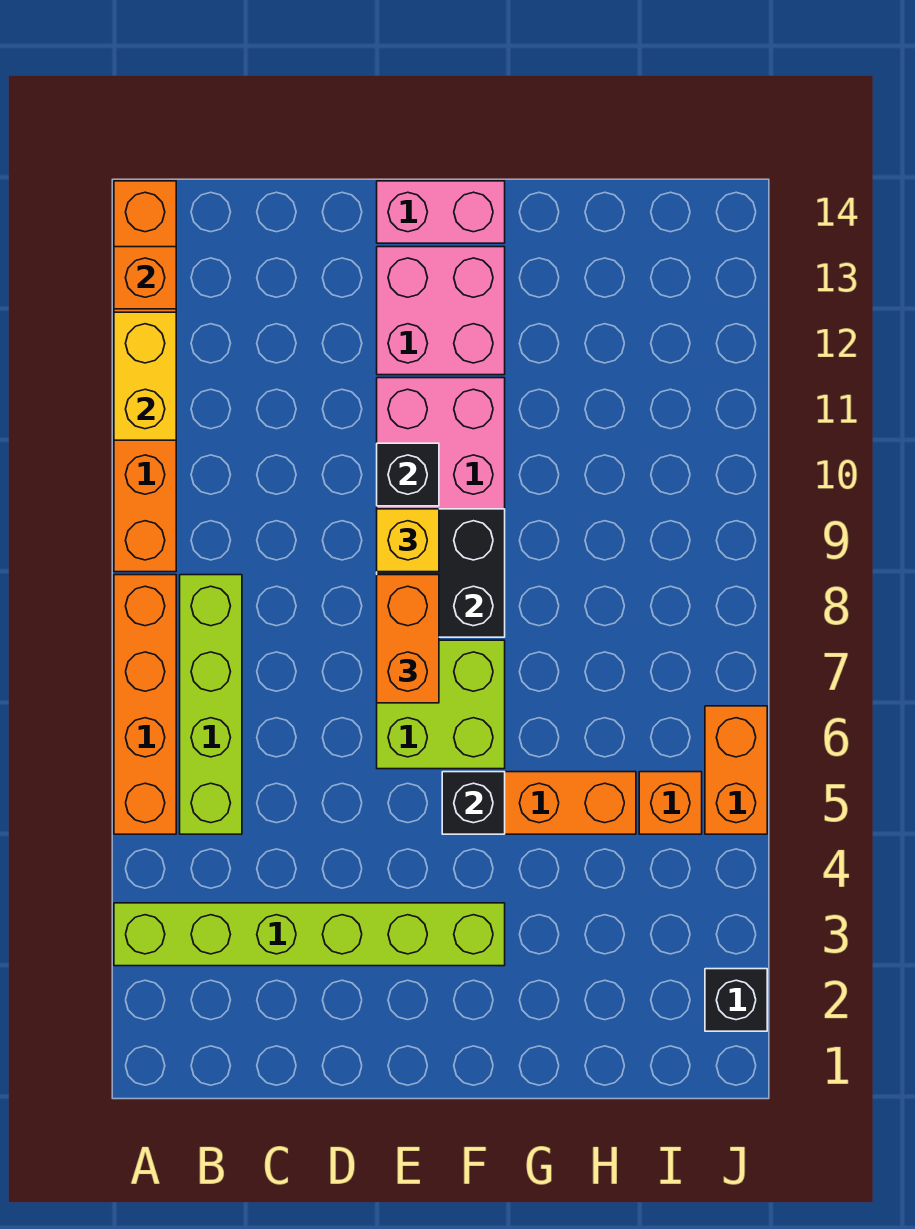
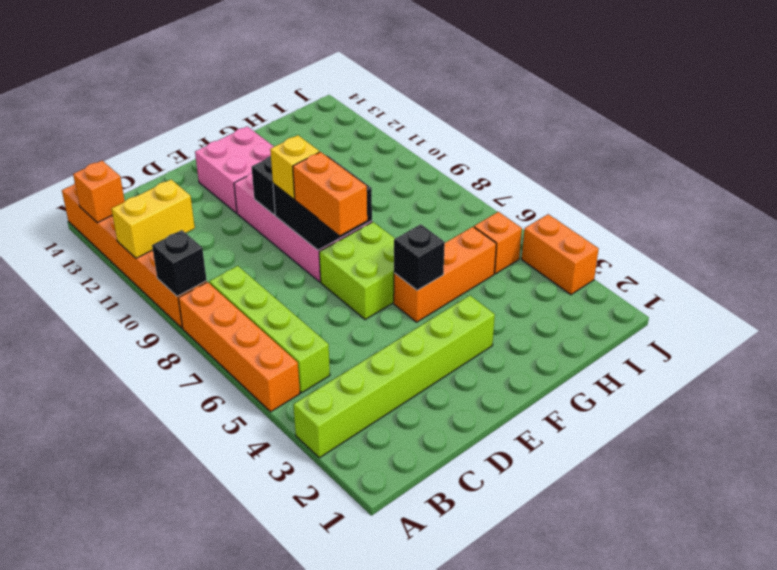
yellow brick A11:A12 level 2 -> yellow brick A11:B11 level 2
pink brick E14:F14 level 1 -> none
black brick J2 level 1 -> black brick A9 level 2
orange brick J5:J6 level 1 -> orange brick J3:J4 level 1

